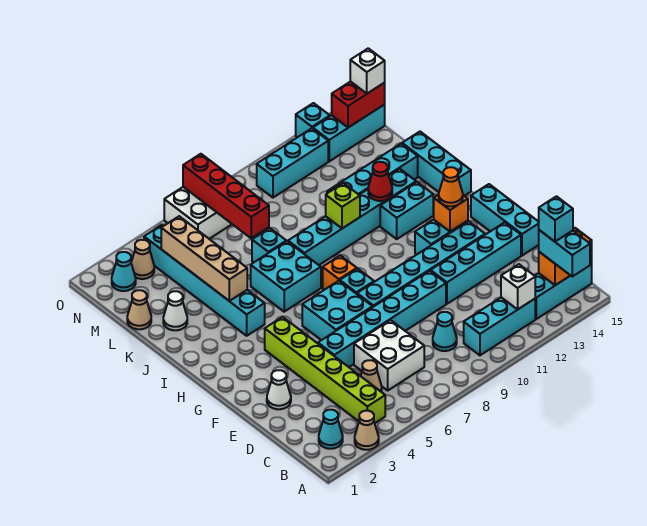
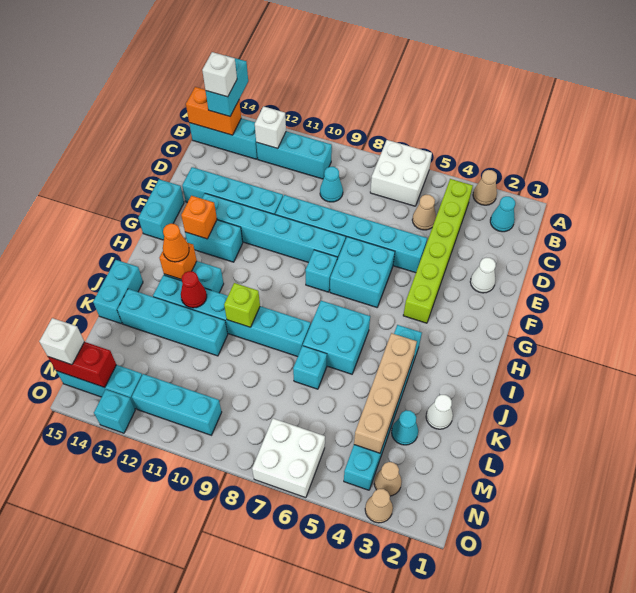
cyan brick B14 level 4 -> white brick B14 level 4
white brick C6:D7 level 1 -> white brick A6:B7 level 1
cyan brick E15:G15 level 1 -> cyan brick F15:G15 level 1
orange cone G13 level 3 -> orange cone I13 level 3
orange brick H8 level 1 -> orange brick I13 level 2
cyan brick I15:K15 level 1 -> cyan brick J15:K15 level 1
tan cone L1 level 1 -> tan cone O3 level 1
red brick L7:O7 level 2 -> none
cyan cone N2 level 1 -> cyan cone L3 level 1

